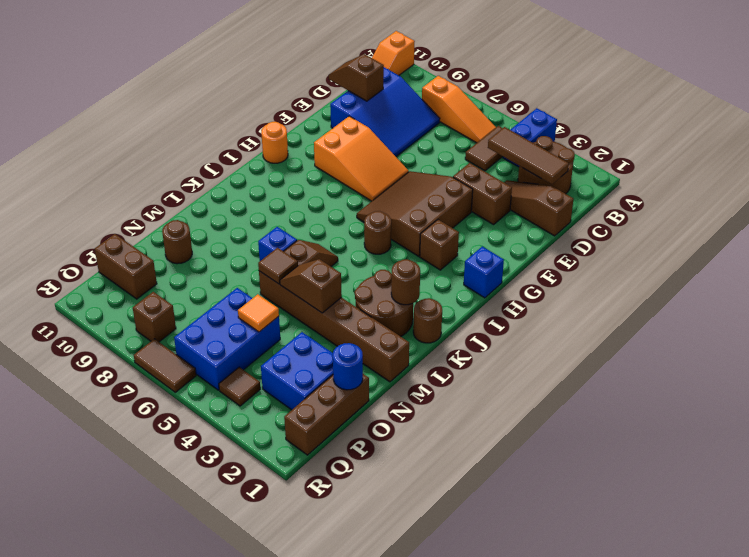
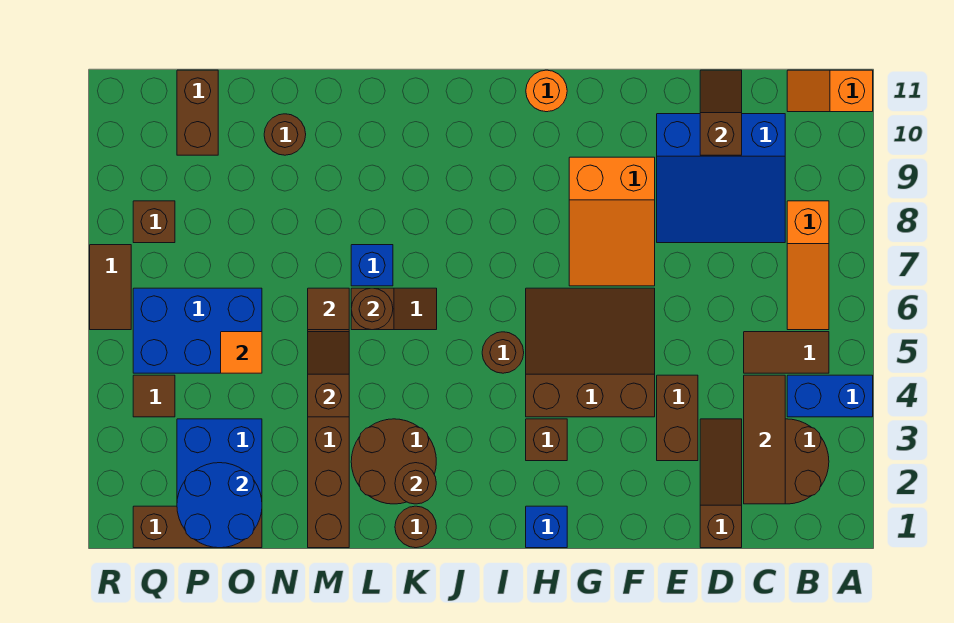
none -> brown round brick L6 level 2
blue round brick O1 level 2 -> blue round brick O1:P2 level 2

